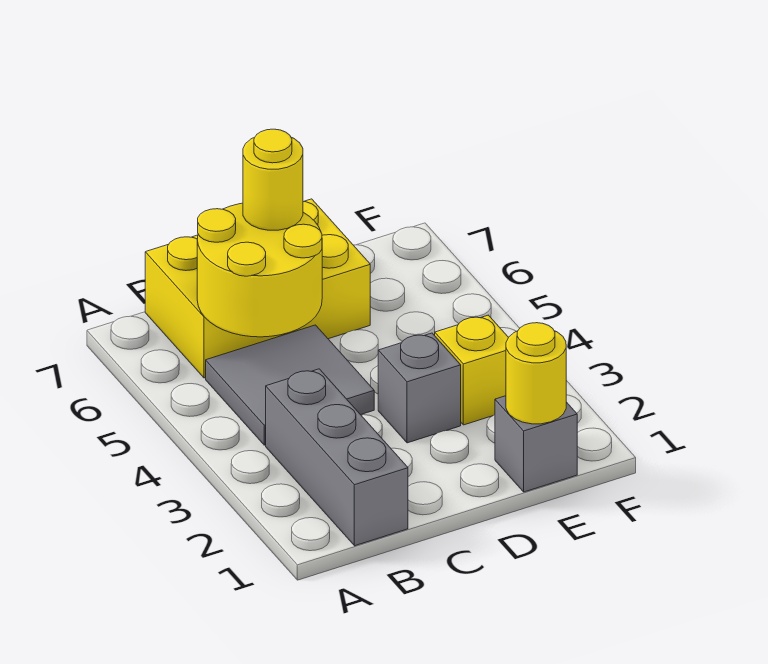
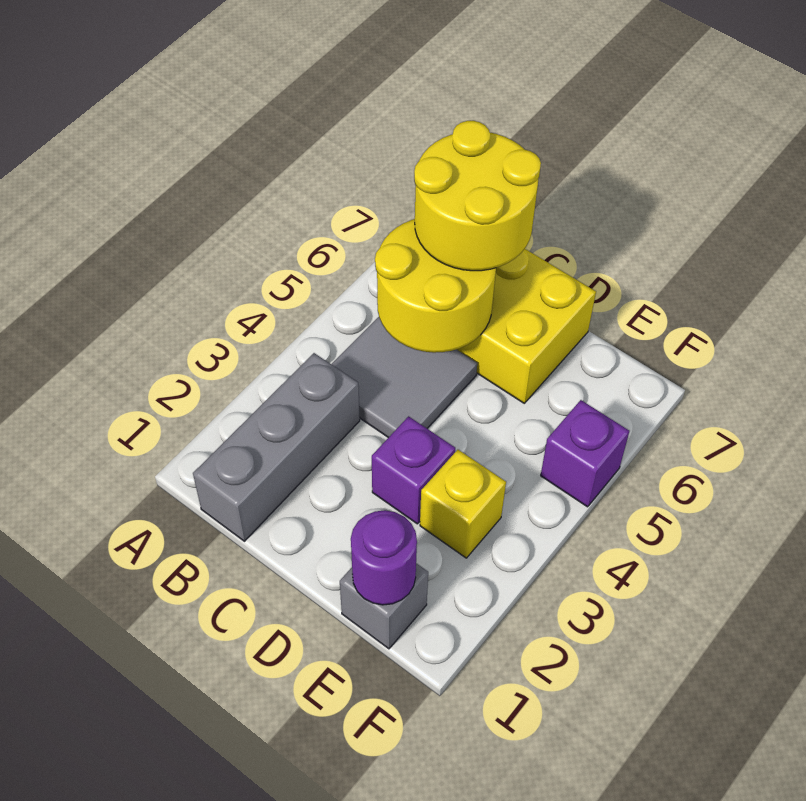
yellow round brick C6 level 3 -> yellow round brick B6:C7 level 3
grey brick D3 level 1 -> purple brick D3 level 1
yellow round brick E1 level 2 -> purple round brick E1 level 2
none -> purple brick F5 level 1

